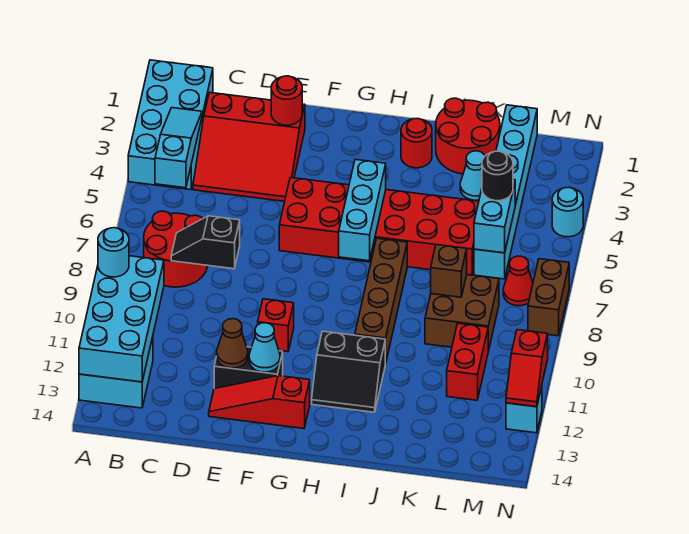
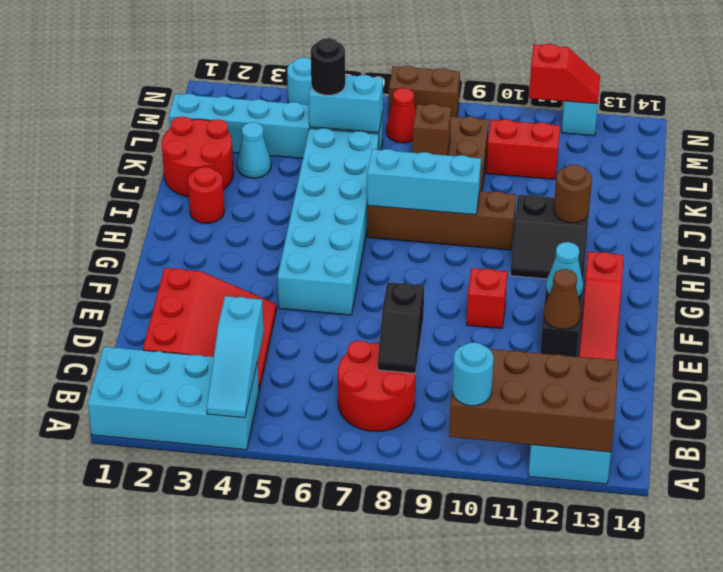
cyan brick A10:B13 level 2 -> brown brick A10:B13 level 2
cyan slope B3:B5 level 2 top 5 -> cyan slope A4:C4 level 2 top C
red round brick E2 level 2 -> none
red brick F5:K6 level 1 -> cyan brick F5:K6 level 1
cyan brick H5:H7 level 2 -> cyan brick I7:I9 level 2
black slope H11:I12 level 1 top 11 -> black slope H11:I12 level 1 top I
none -> brown round brick I12 level 2

